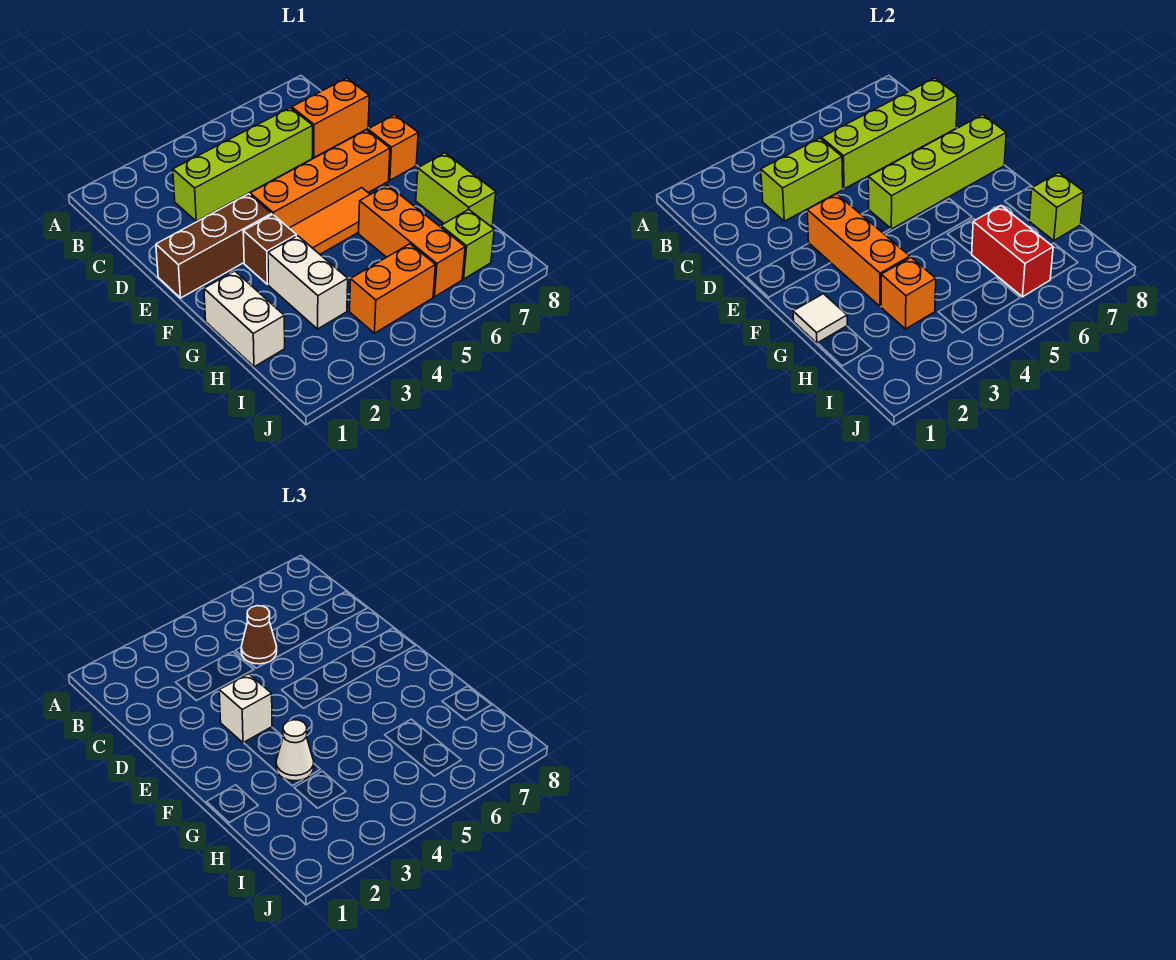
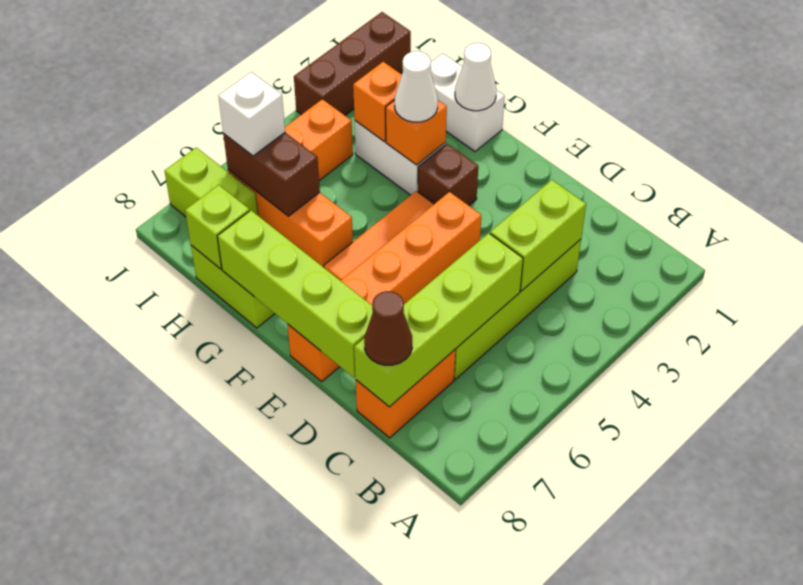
brown cone C5 level 3 -> brown cone C8 level 3
brown brick E1:E3 level 1 -> brown brick J1:J3 level 1
orange brick E3:G3 level 2 -> orange brick G3 level 2
white brick E3 level 3 -> white brick I6 level 3
lime brick E5:E8 level 2 -> lime brick D8:G8 level 2
white tile G1 level 2 -> white cone G1 level 2
red brick H6:I6 level 2 -> brown brick H6:I6 level 2
lime brick I7 level 1 -> lime brick I7:J7 level 1

